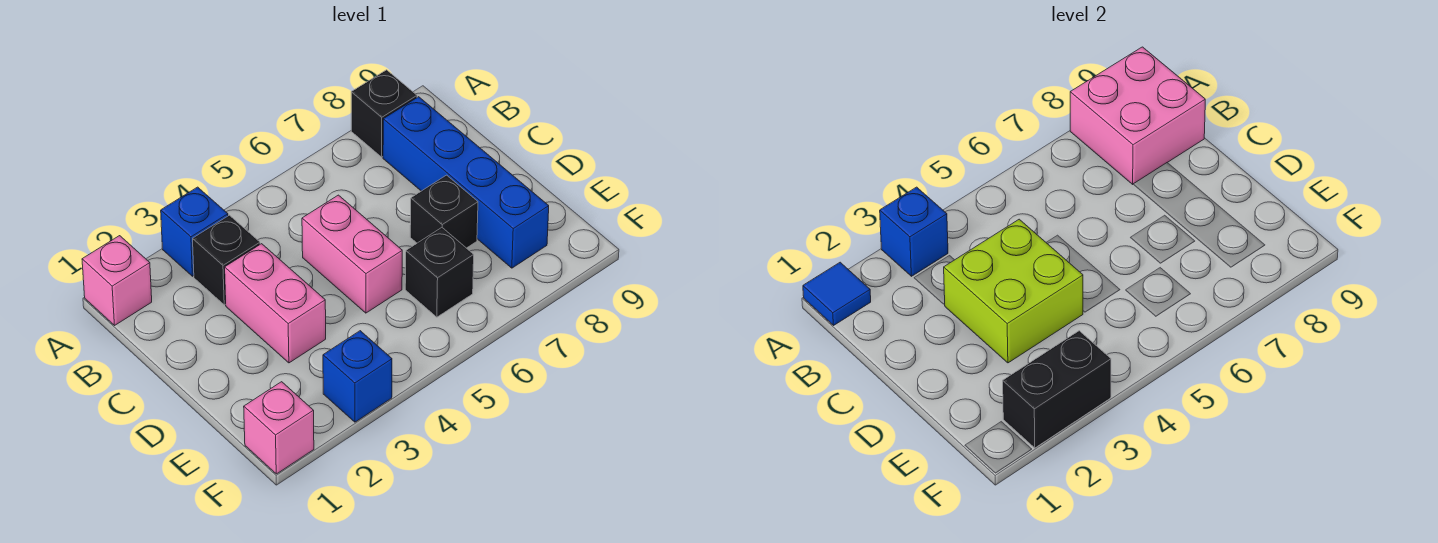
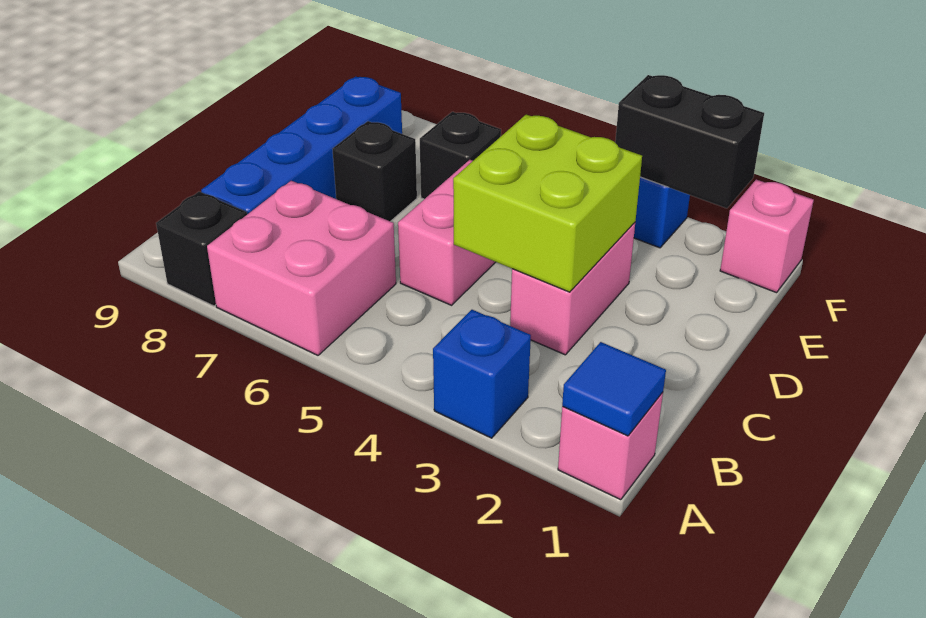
blue brick A3 level 2 -> none
pink brick A8:B9 level 2 -> pink brick A6:B7 level 1
black brick B3 level 1 -> none

